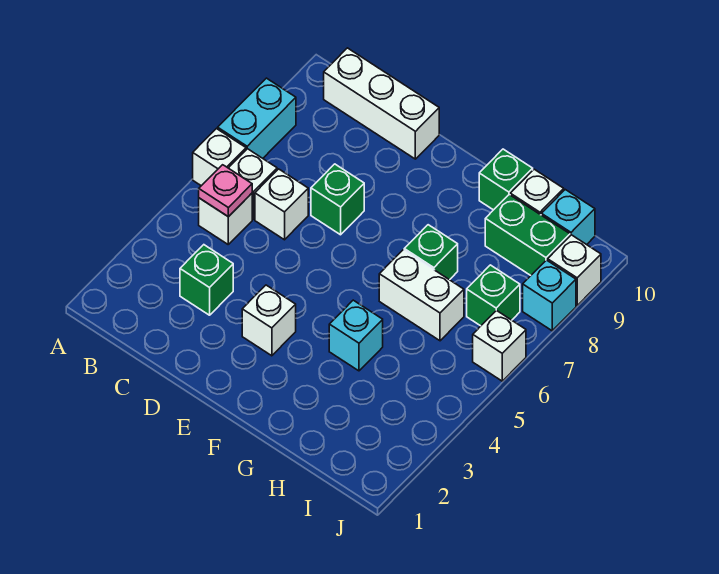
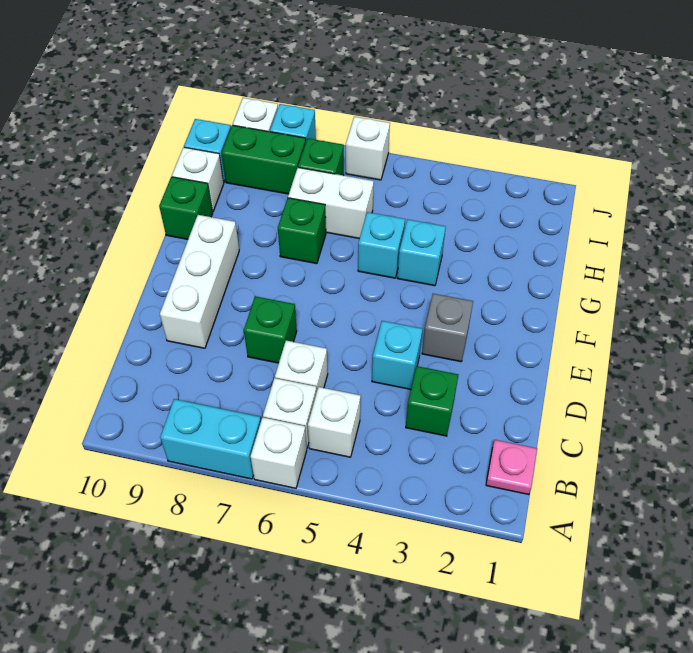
pink plate B5 level 2 -> pink plate B1 level 1
white brick B10:D10 level 1 -> white brick D9:F9 level 1
none -> cyan brick D4 level 1
white brick E3 level 1 -> grey brick E3 level 1
none -> cyan brick G5 level 1
white brick G6:H6 level 1 -> white brick H6:H7 level 1
green brick H9:I9 level 1 -> green brick I8:I9 level 1

